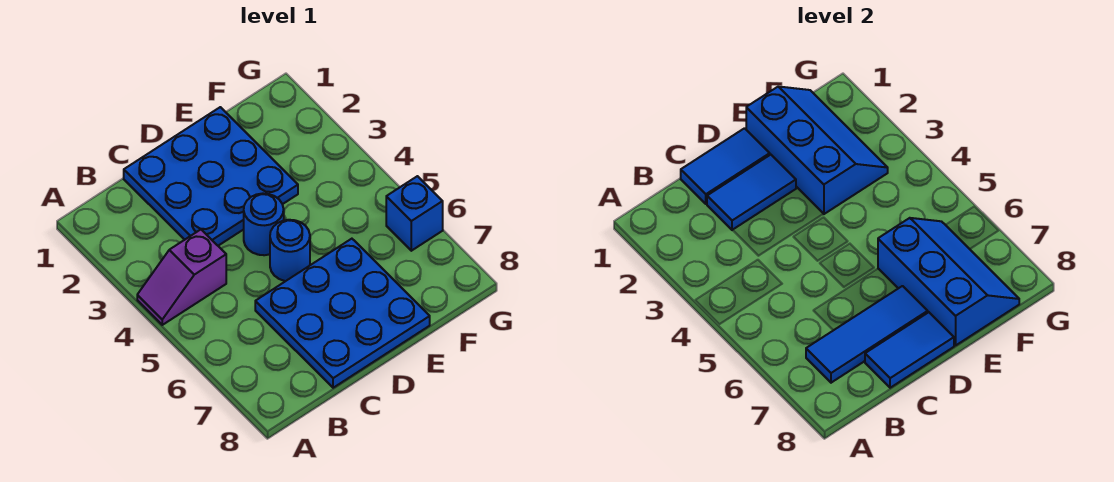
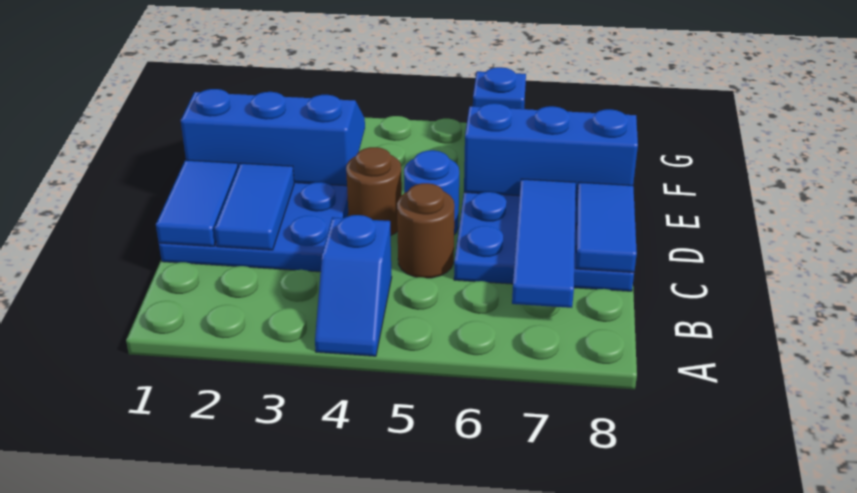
purple slope A4:B4 level 1 top B -> blue slope A4:B4 level 1 top B
none -> brown round brick C5 level 1
blue round brick D4 level 1 -> brown round brick D4 level 1

